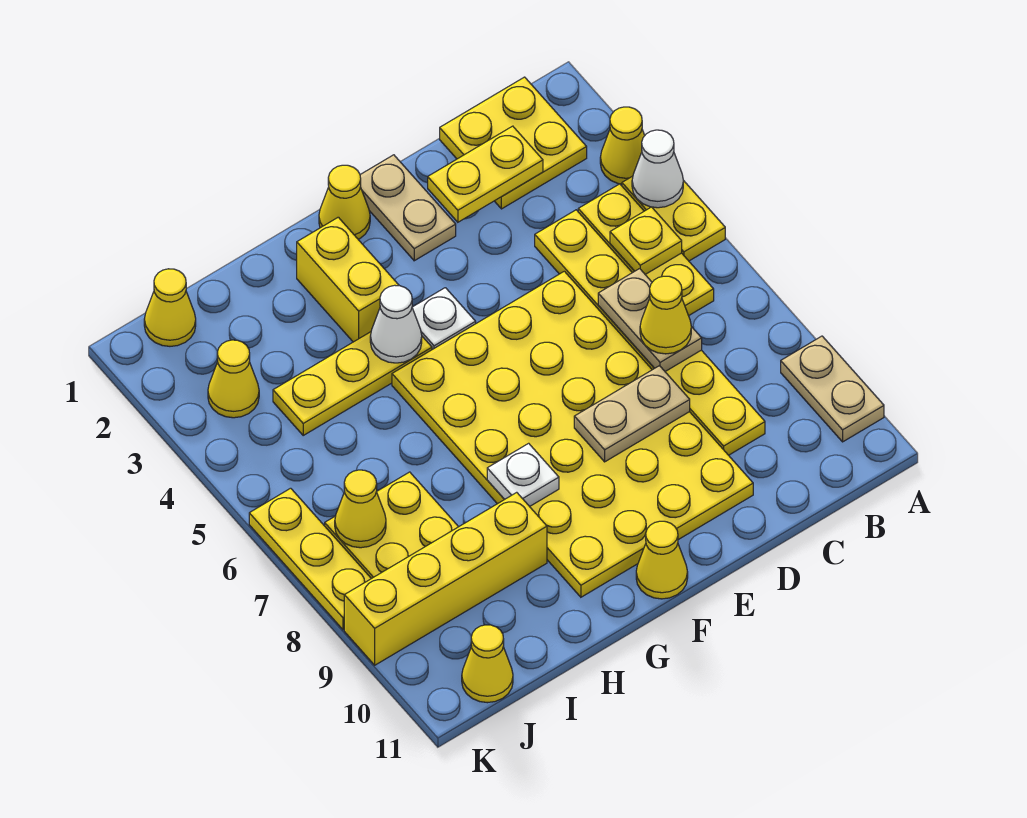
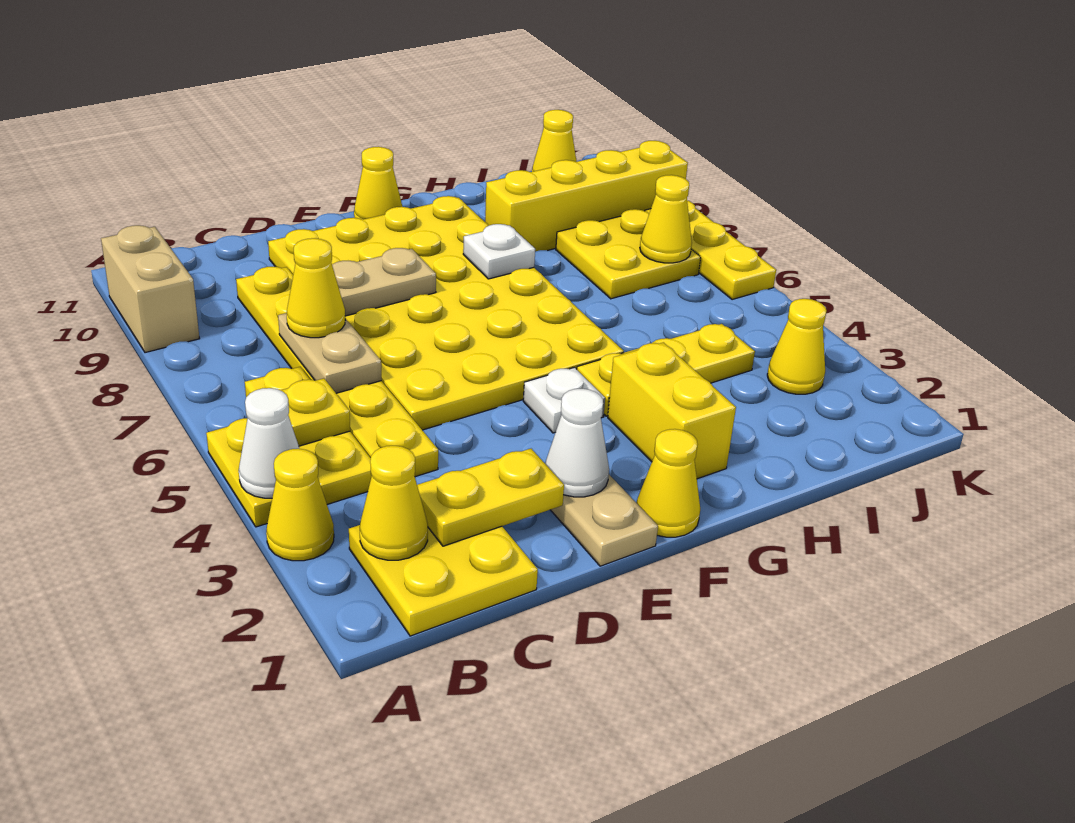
tan plate A9:A10 level 1 -> tan brick A9:A10 level 1
white cone G4 level 2 -> white cone E2 level 2
yellow cone J1 level 1 -> yellow cone B2 level 2

